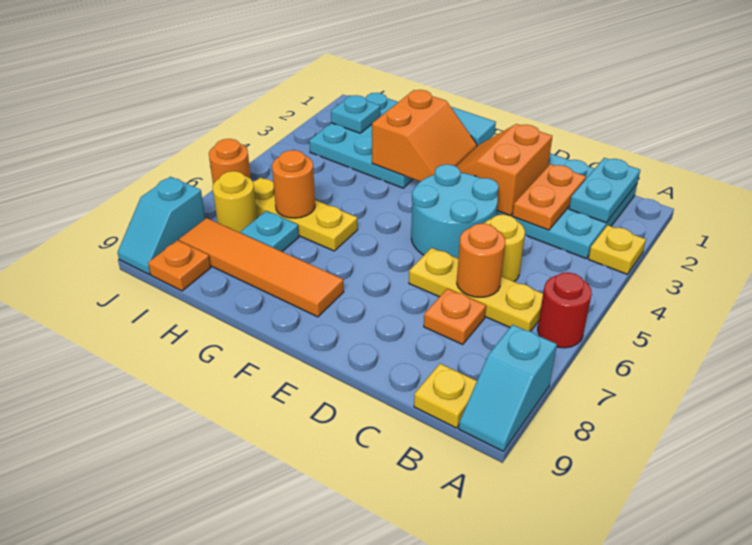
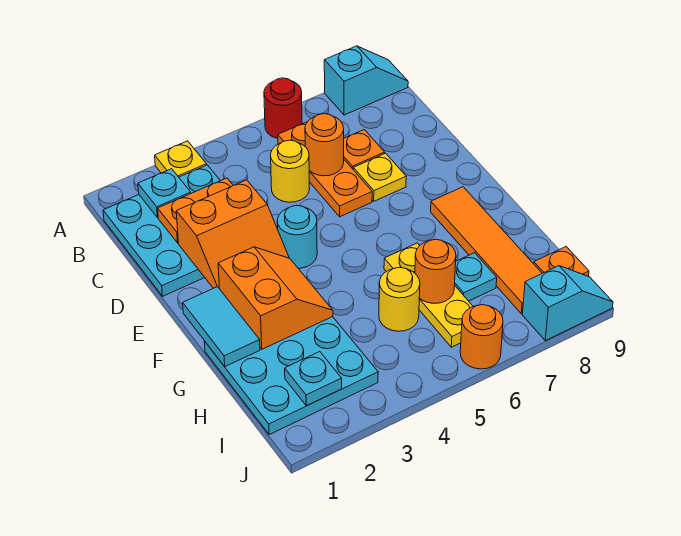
cyan plate B1:B2 level 2 -> cyan plate B2 level 2
yellow plate B6:D6 level 1 -> orange plate B6:D6 level 1
yellow plate B9 level 1 -> yellow plate D7 level 1
cyan round brick D4:E5 level 1 -> cyan round brick E4 level 1
orange slope F2:G3 level 2 top G -> orange slope F2:G3 level 2 top 2
yellow round brick I7 level 1 -> yellow round brick H5 level 1

